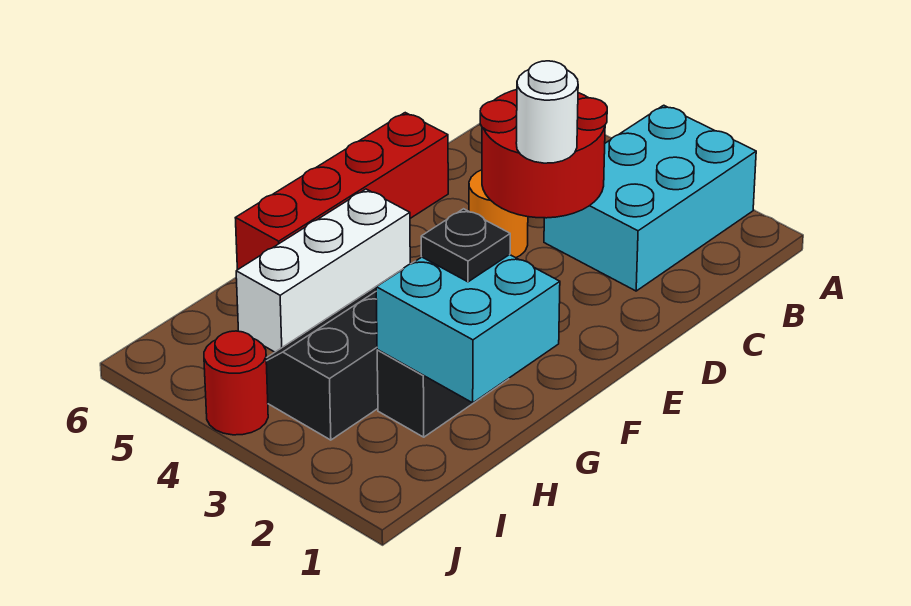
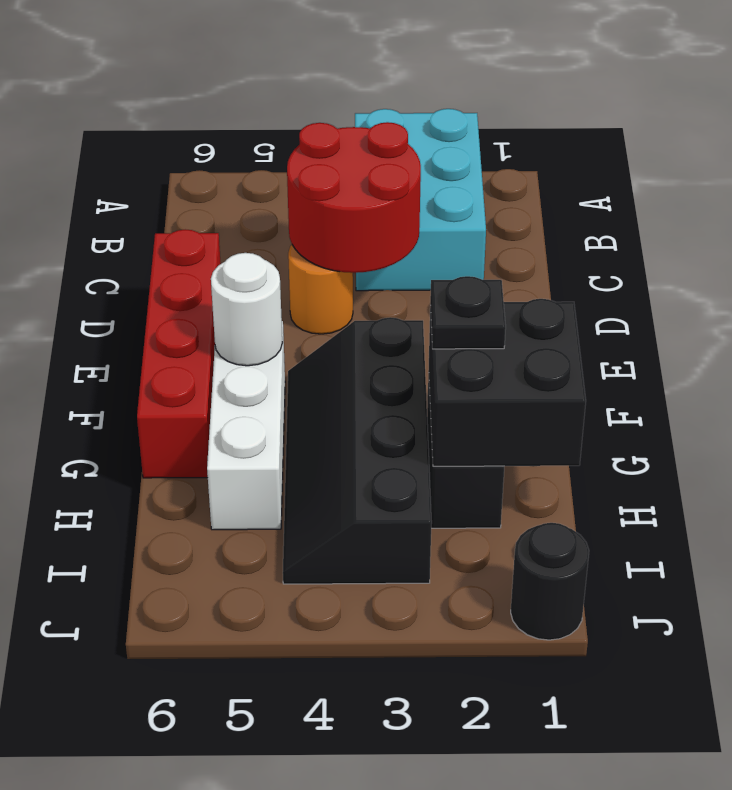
white round brick D3 level 3 -> white round brick F5 level 2
cyan brick G1:H2 level 2 -> black brick G1:H2 level 2
none -> black round brick J1 level 1
red round brick J4 level 1 -> none

